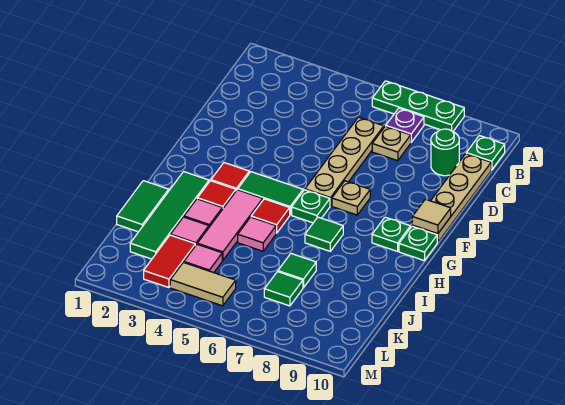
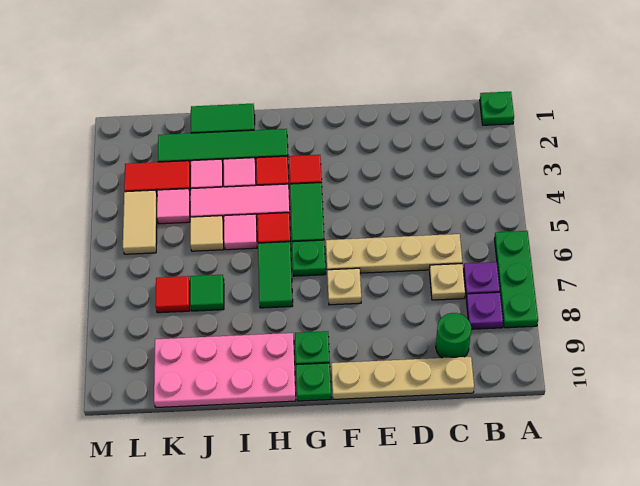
none -> purple plate B8 level 1
green plate B10 level 1 -> green plate A1 level 1
tan tile F10 level 2 -> tan tile J5 level 1
green tile H7 level 1 -> green tile H6:H7 level 1
none -> pink plate H9:K10 level 1
green tile K7 level 1 -> red tile K7 level 1

